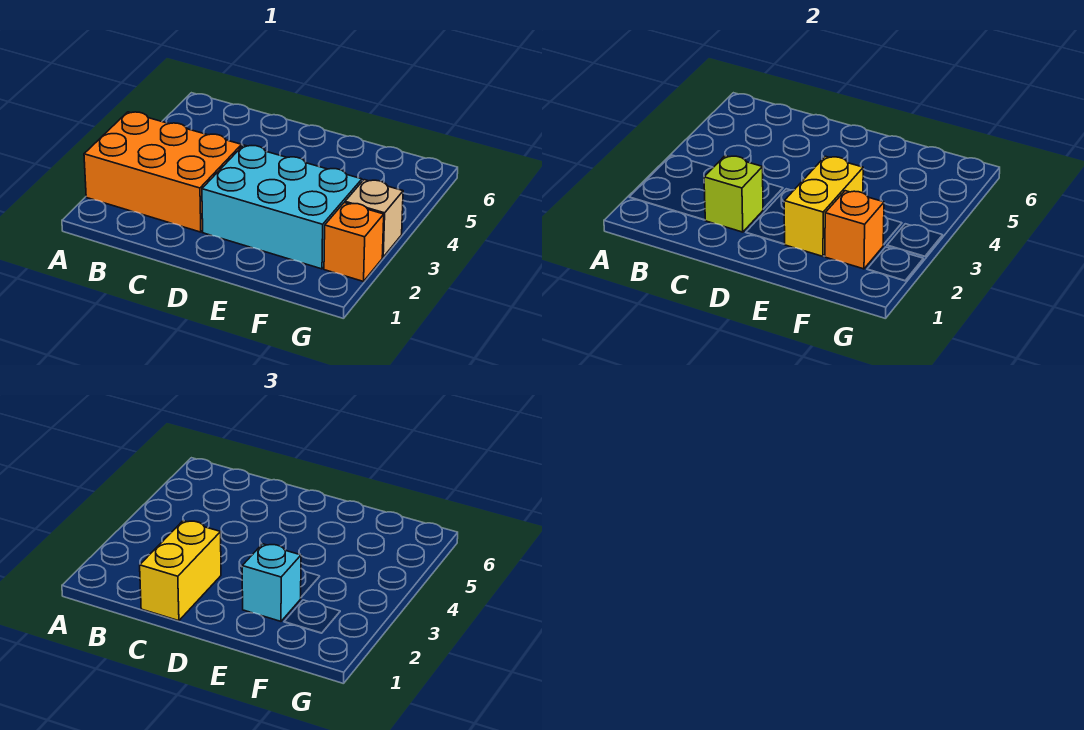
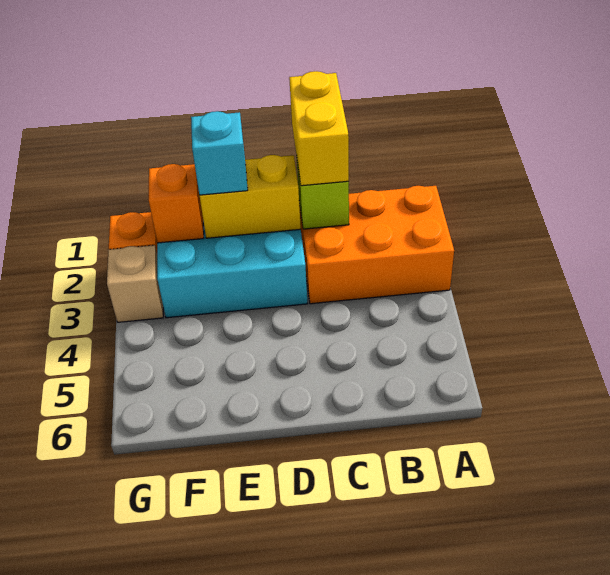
yellow brick E2:E3 level 2 -> yellow brick D2:E2 level 2

